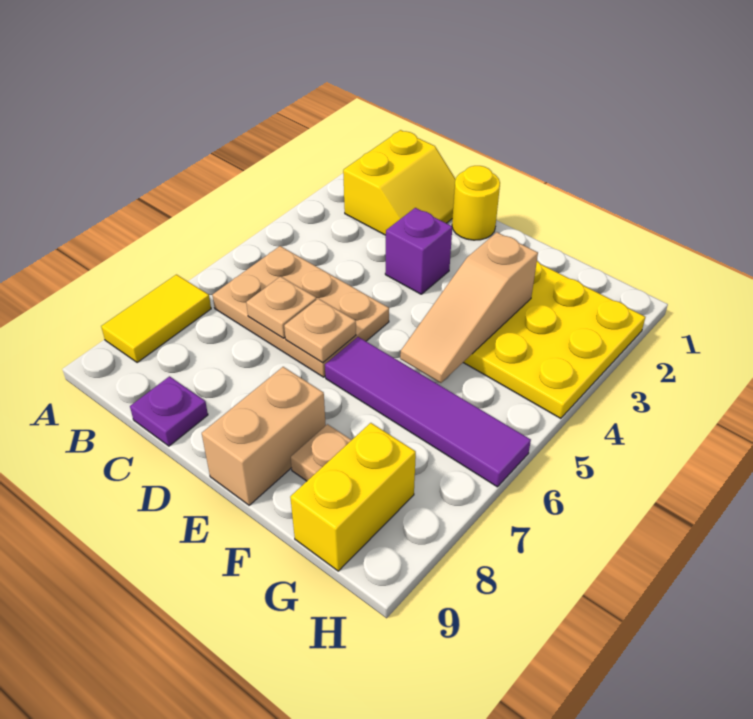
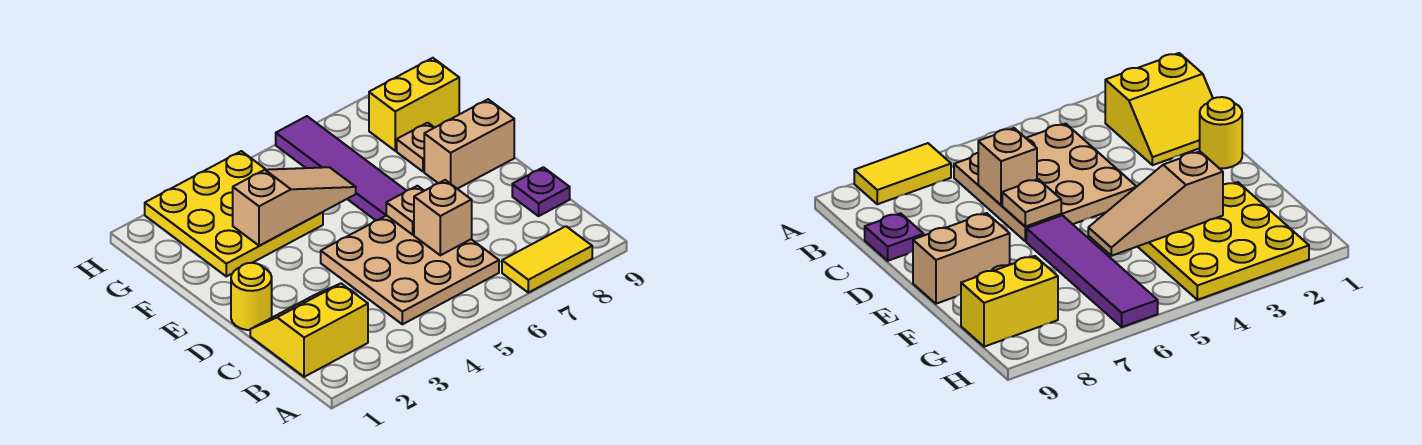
tan plate B5:D6 level 1 -> tan plate B4:D6 level 1
tan plate C6 level 2 -> tan brick C6 level 2
purple brick D3 level 1 -> none

